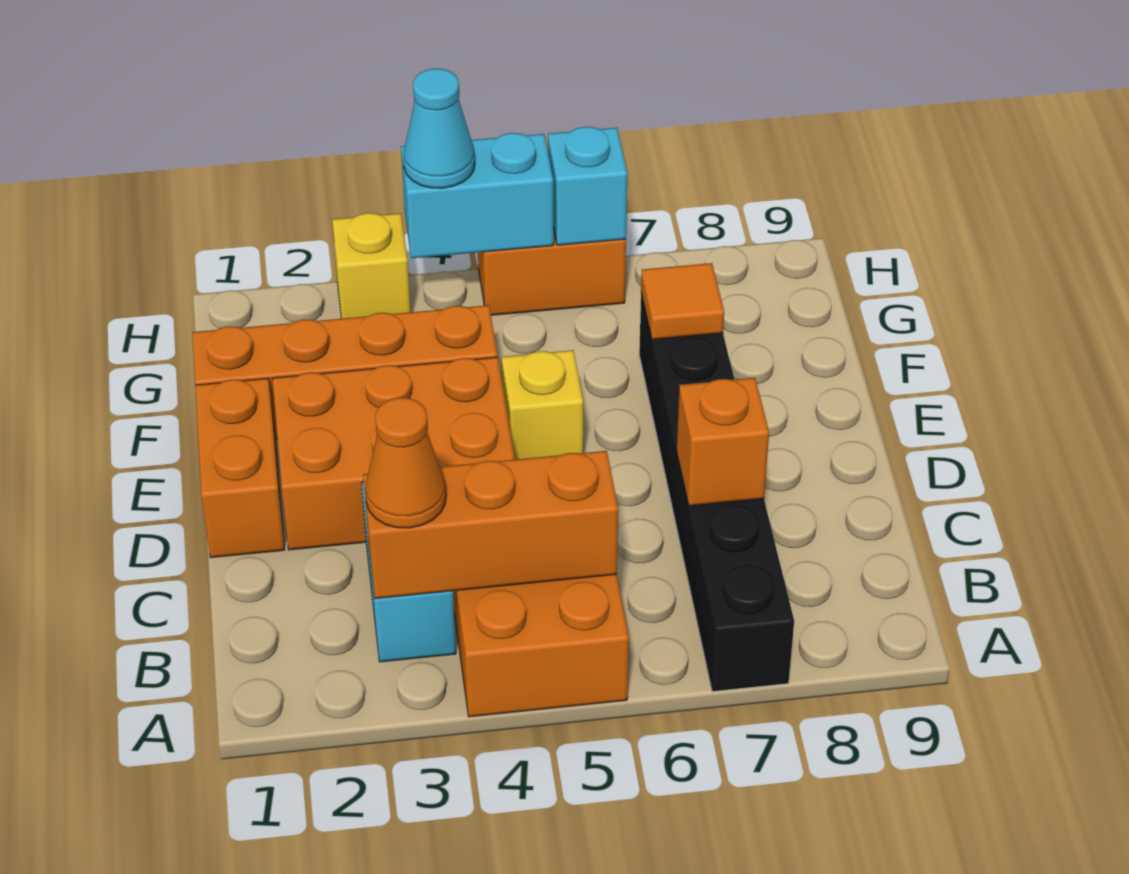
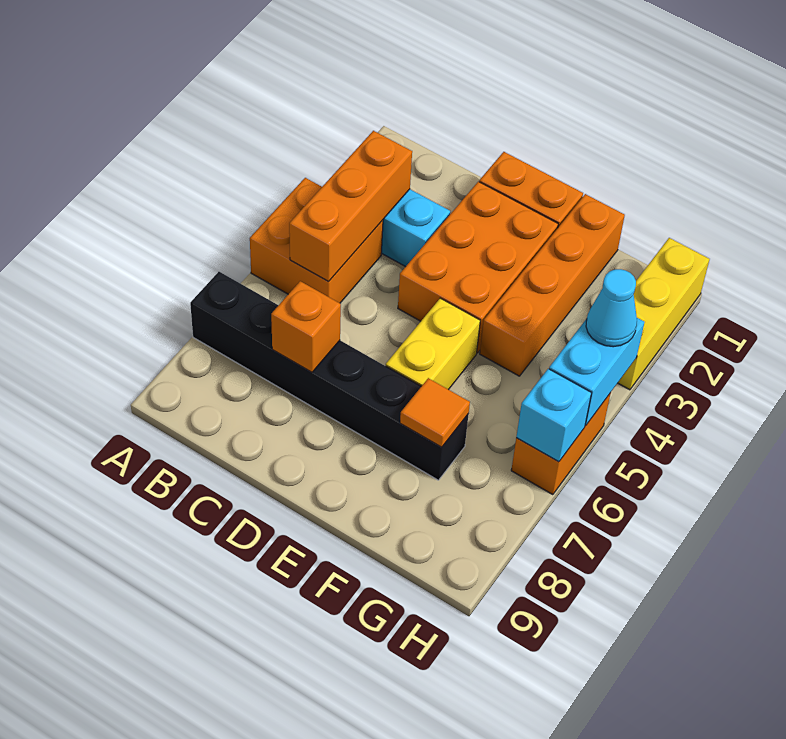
orange cone B3 level 3 -> none
yellow brick E5 level 1 -> yellow brick E5:E6 level 1
yellow brick H3 level 1 -> yellow brick H1:H3 level 1

